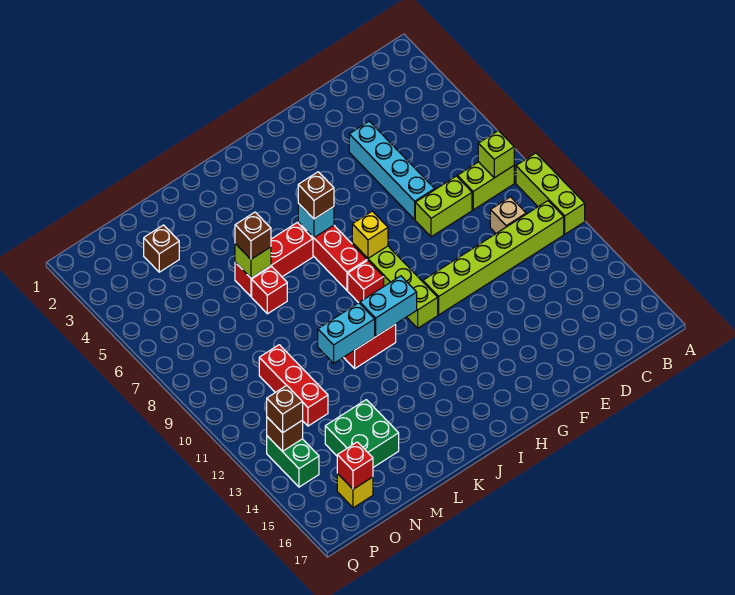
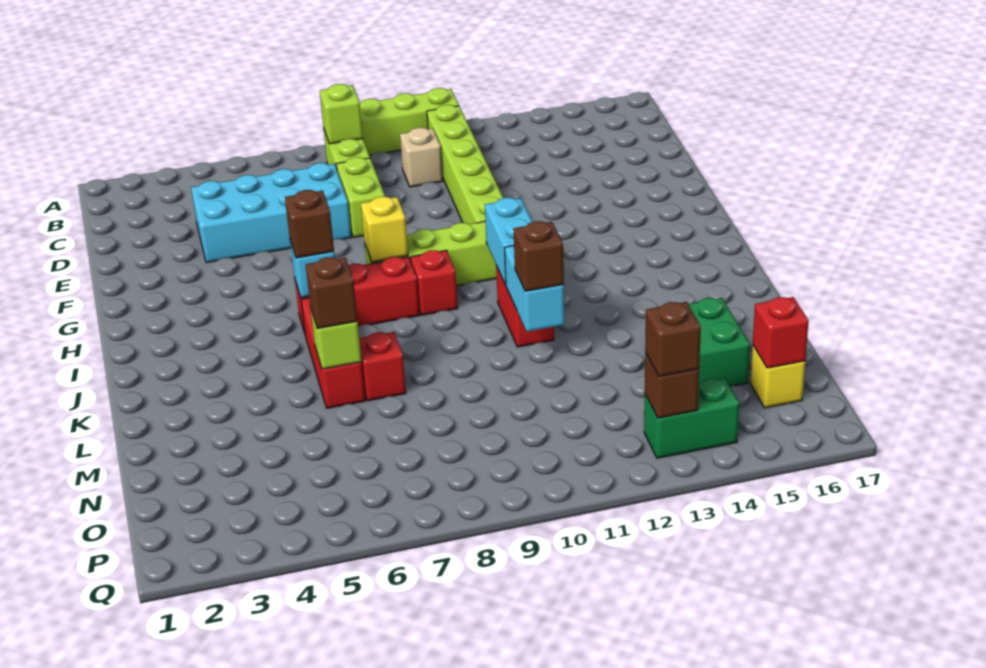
cyan brick E4:E7 level 1 -> cyan brick D4:E7 level 1
brown brick N3 level 1 -> brown brick L11 level 3
red brick N10:N12 level 1 -> none

